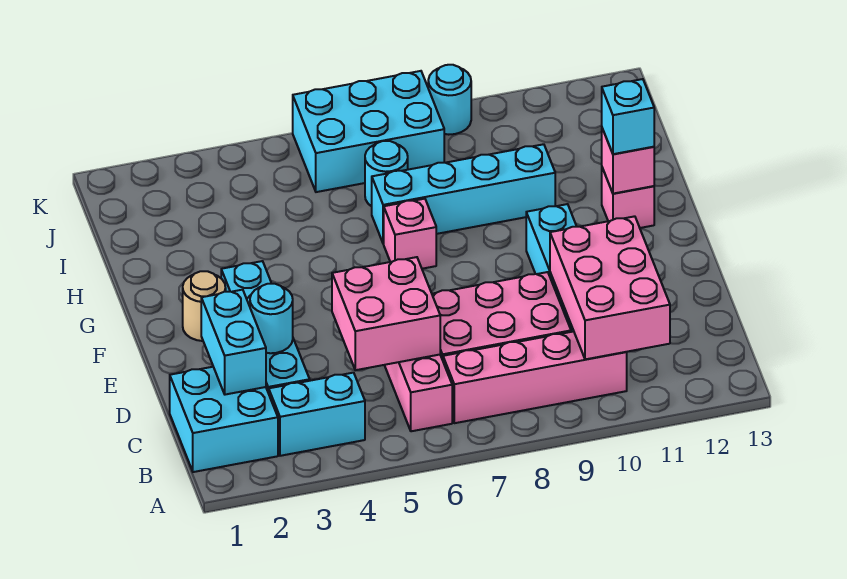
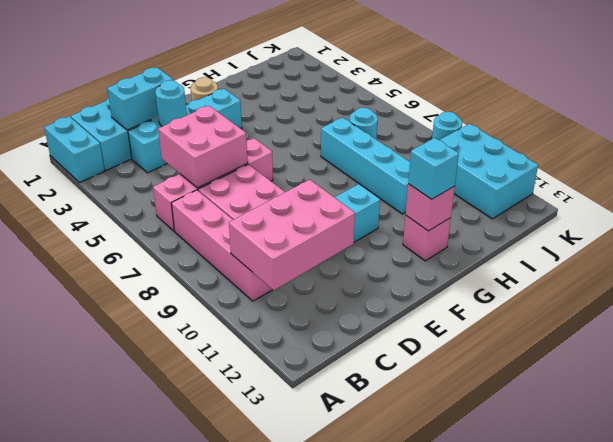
cyan brick B3:B4 level 1 -> cyan brick A1:A2 level 1
pink brick G7 level 1 -> none
cyan brick J6:K8 level 1 -> cyan brick J10:K12 level 1

